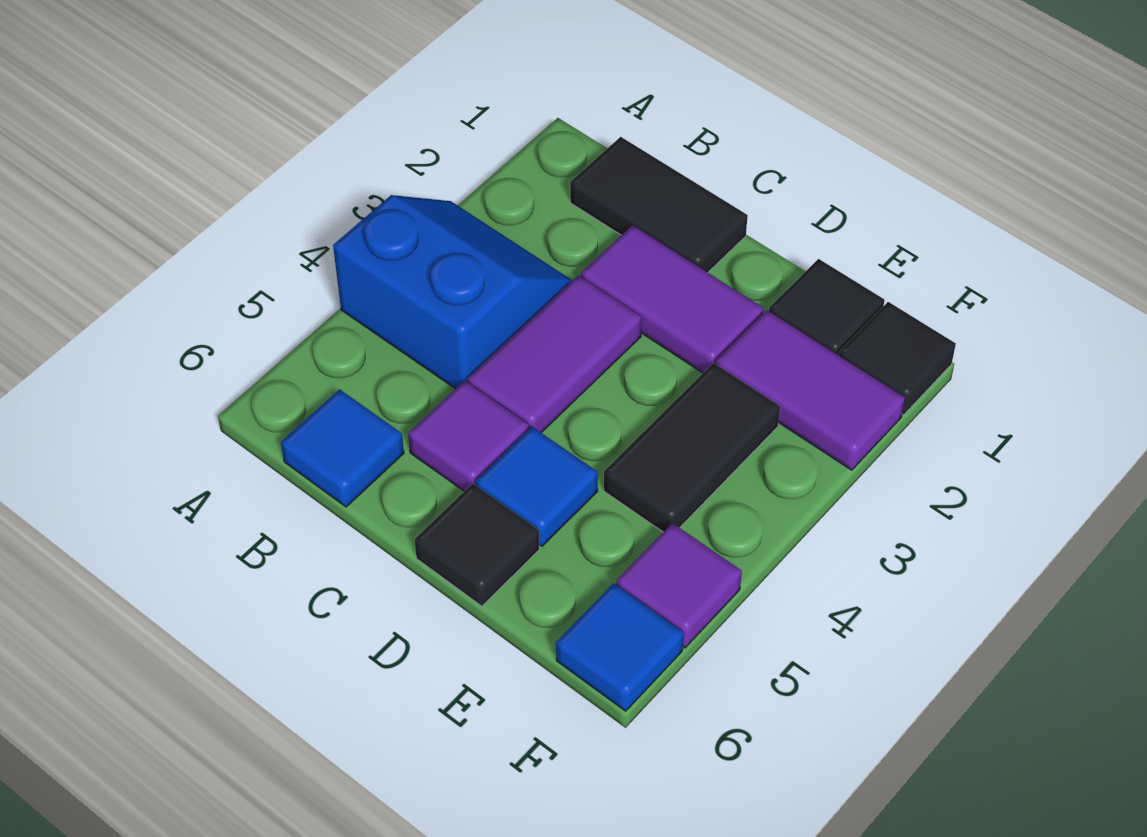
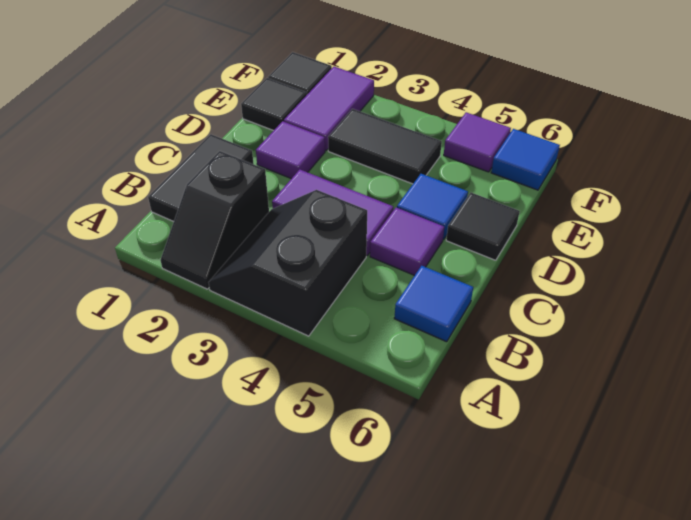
none -> black slope A2:B2 level 1 top B
blue slope A3:B4 level 1 top 4 -> black slope A3:B4 level 1 top 4
purple tile C2:D2 level 1 -> purple tile D2 level 1

